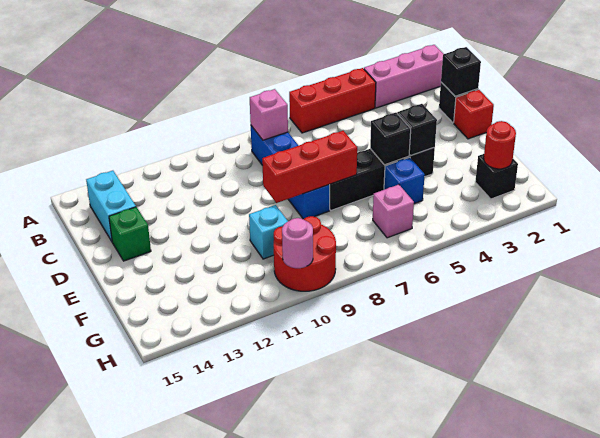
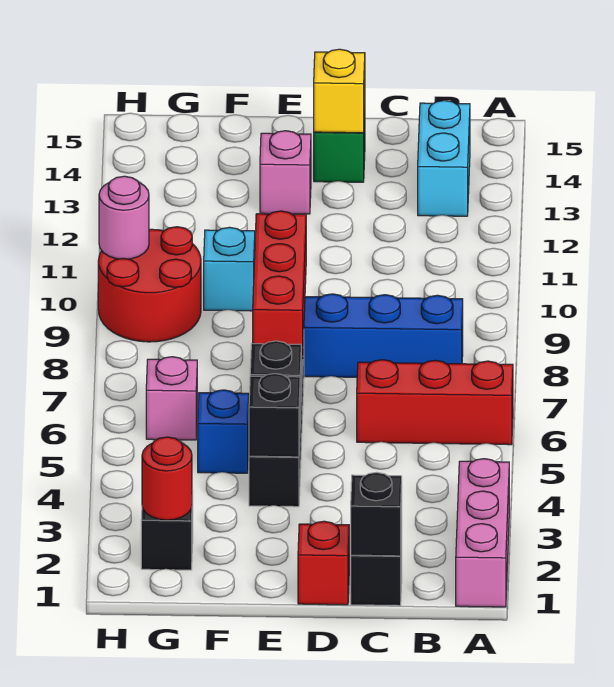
red brick A4:A6 level 1 -> red brick A6:C6 level 1
pink brick B8 level 2 -> pink brick E13 level 1
cyan brick B14:C14 level 1 -> cyan brick B13:B14 level 1
none -> yellow brick D14 level 2

